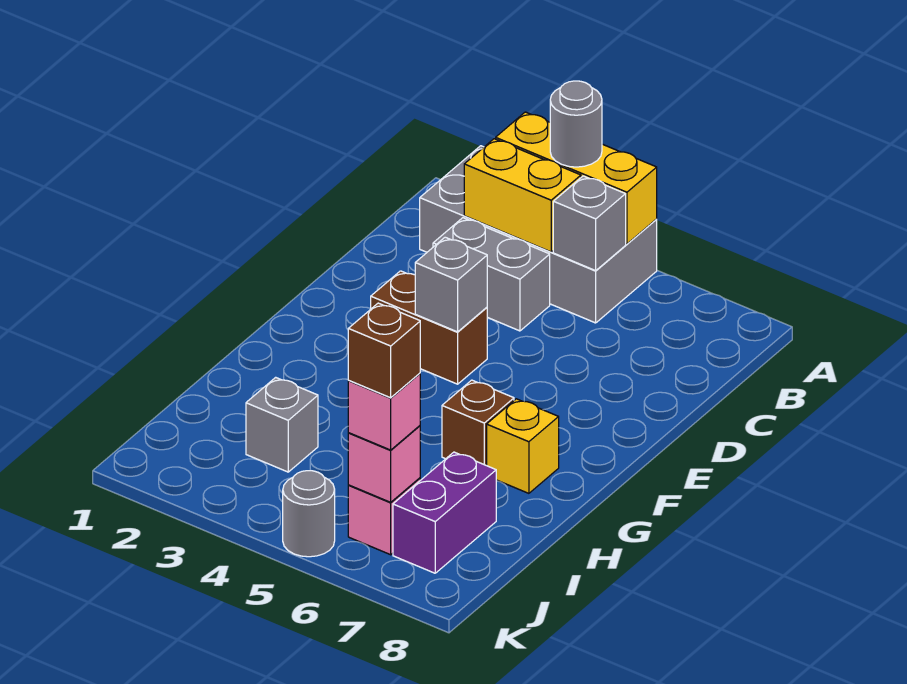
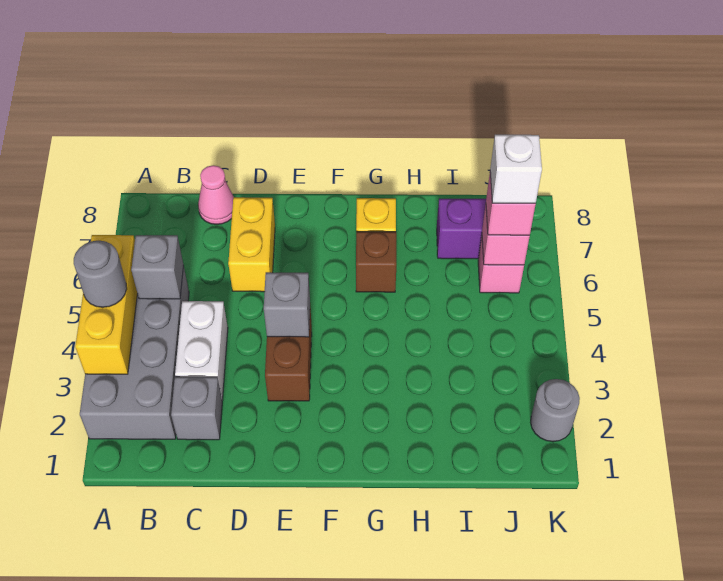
yellow brick B3:B4 level 2 -> yellow brick D6:D7 level 1
grey brick C3:C4 level 1 -> white brick C3:C4 level 1
none -> pink cone C8 level 1
grey brick I3 level 1 -> grey brick C2 level 1
brown brick J6 level 4 -> white brick J6 level 4
grey round brick K5 level 1 -> grey round brick K2 level 1

